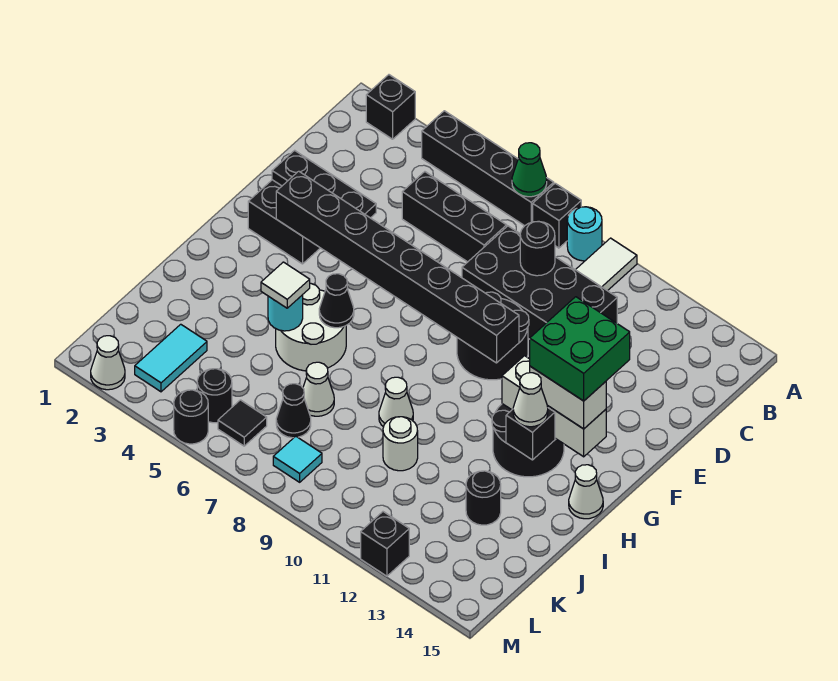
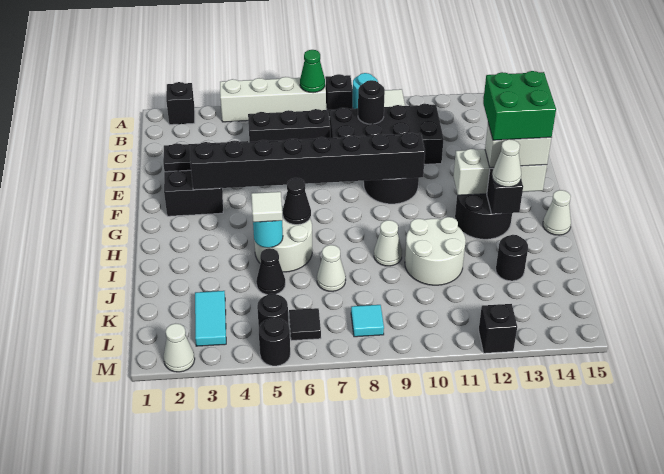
black brick A4:A7 level 1 -> white brick A4:A7 level 1
white round brick J10 level 1 -> white round brick I10:J11 level 1
black cone K7 level 1 -> black cone J5 level 1

